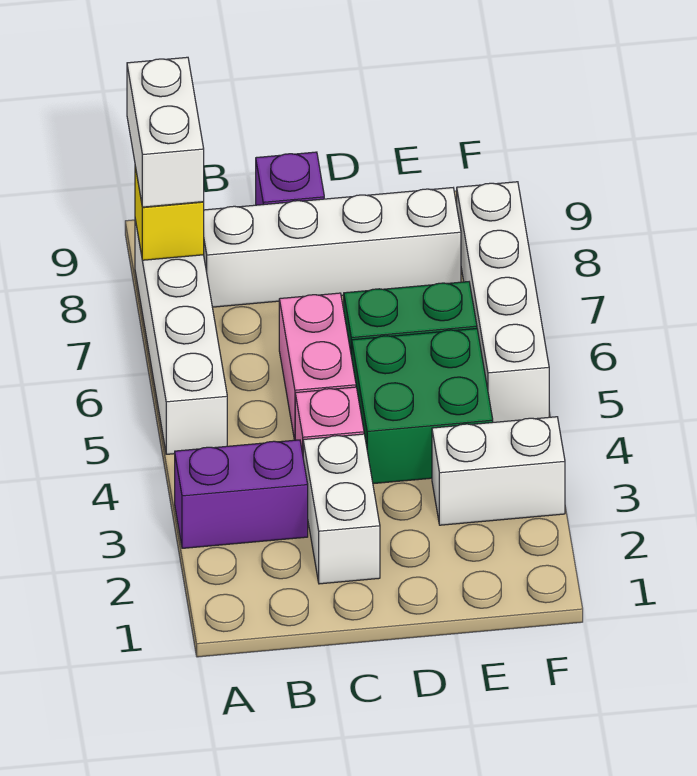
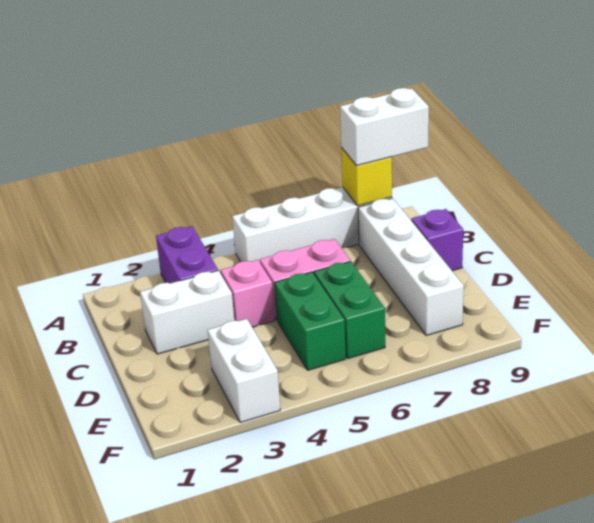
green brick D4:E5 level 1 -> green brick D5:E5 level 1
white brick F5:F8 level 1 -> none

